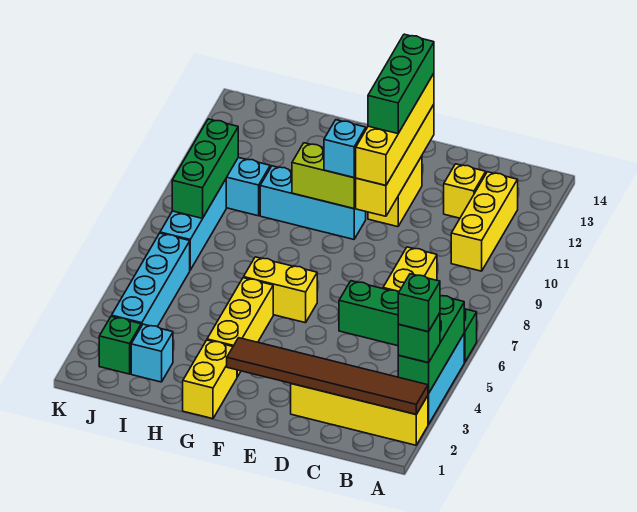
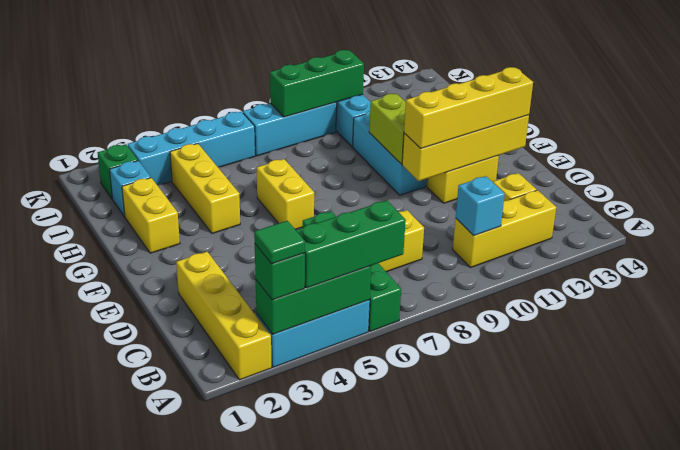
brown tile A2:F2 level 2 -> none
green brick A3 level 4 -> green tile A3 level 4
green brick E11:E13 level 4 -> green brick A4:A6 level 3
cyan brick F10 level 3 -> cyan brick B10 level 2
yellow brick G1:G2 level 1 -> yellow brick G2:H2 level 1
yellow brick G3:G5 level 1 -> yellow brick G4:I4 level 1

